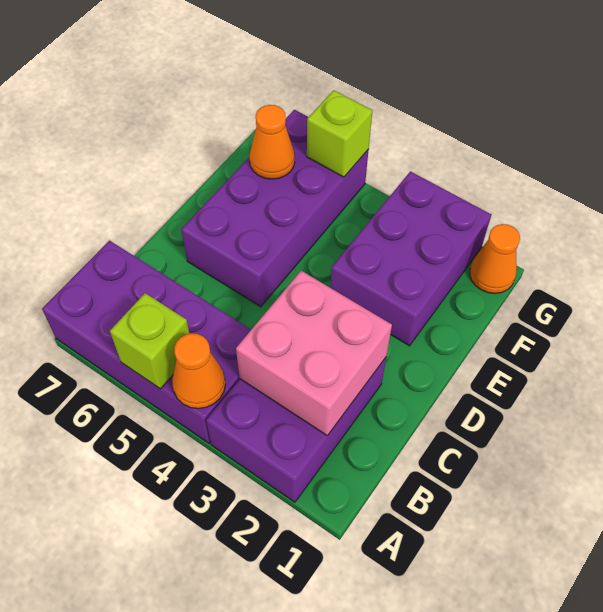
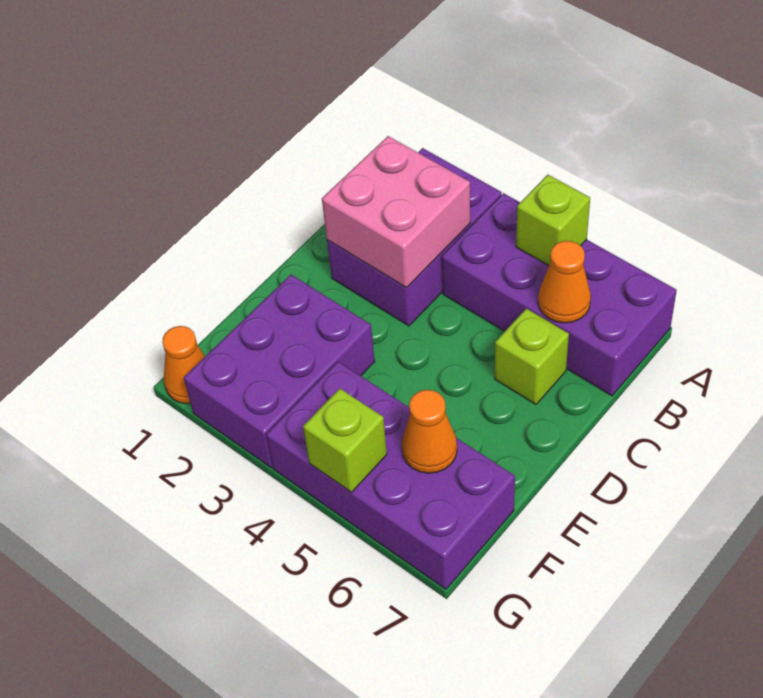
orange cone A4 level 2 -> orange cone B6 level 2
none -> lime brick C6 level 1
purple brick D5:G6 level 1 -> purple brick F4:G7 level 1

